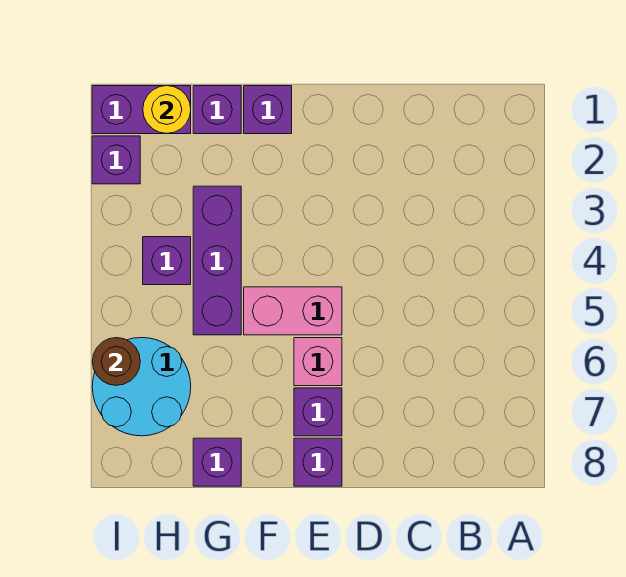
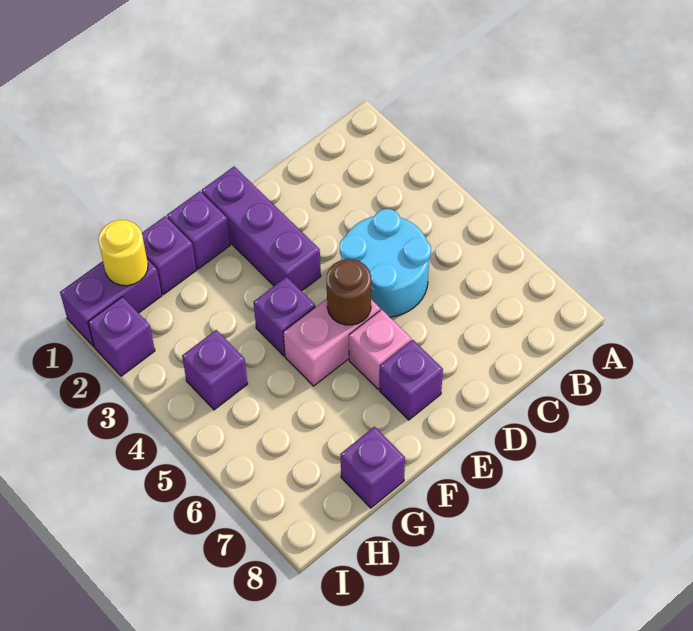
purple brick E8 level 1 -> purple brick F4 level 1
purple brick G3:G5 level 1 -> purple brick E1:E3 level 1
cyan round brick H6:I7 level 1 -> cyan round brick C4:D5 level 1
brown round brick I6 level 2 -> brown round brick E5 level 2

